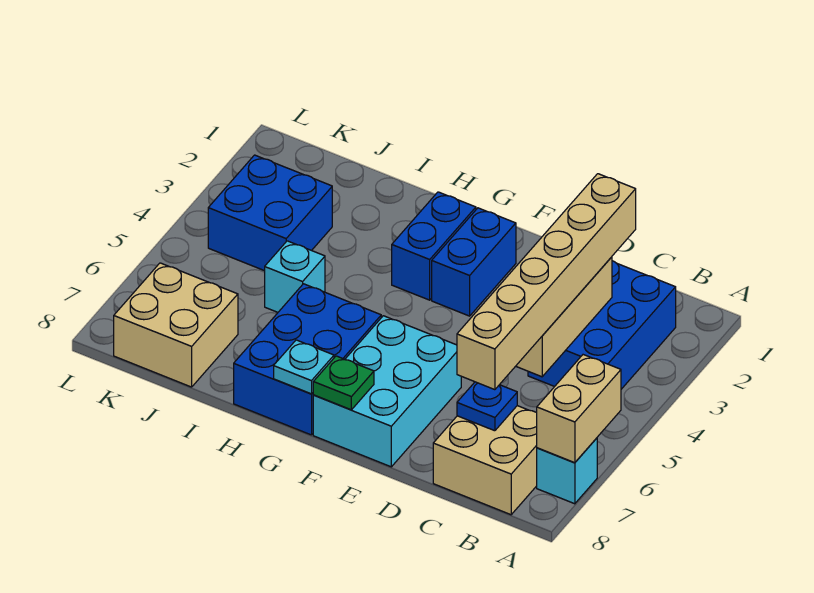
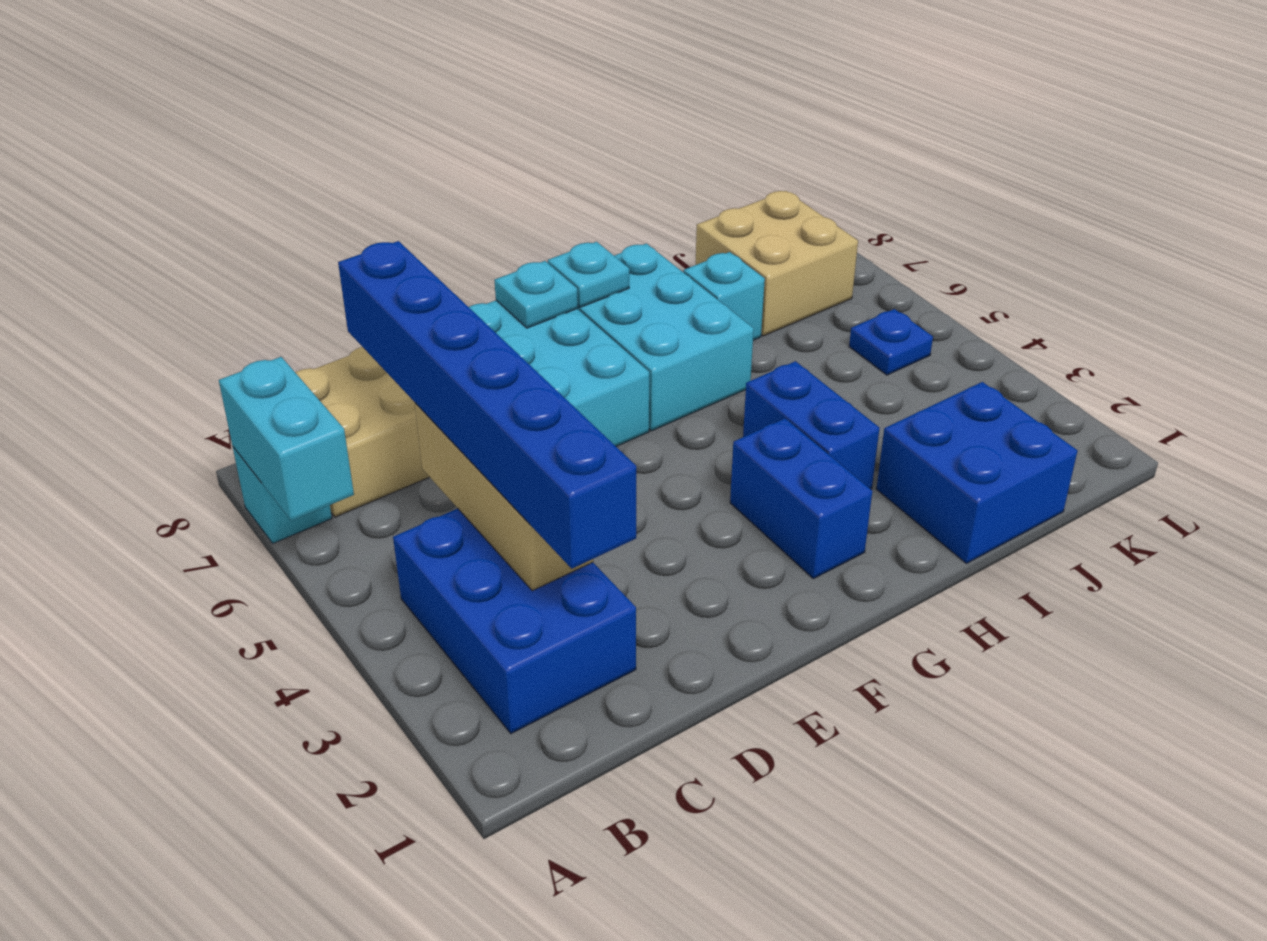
tan brick A6:A7 level 2 -> cyan brick A6:A7 level 2
tan brick C2:C7 level 3 -> blue brick C2:C7 level 3
blue plate C7 level 2 -> blue plate K5 level 1
blue brick F2:F3 level 1 -> blue brick H3:H4 level 1
green plate F8 level 2 -> cyan plate F8 level 2
blue brick G6:H8 level 1 -> cyan brick G6:H8 level 1
cyan brick I5 level 1 -> cyan brick I7 level 1
blue brick J3:K4 level 1 -> blue brick I1:J2 level 1

